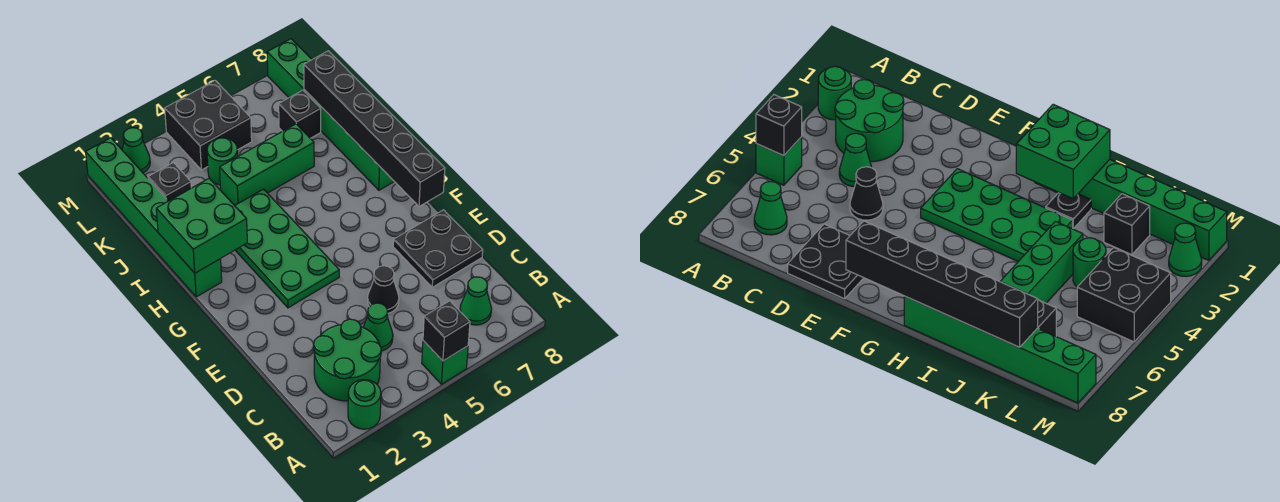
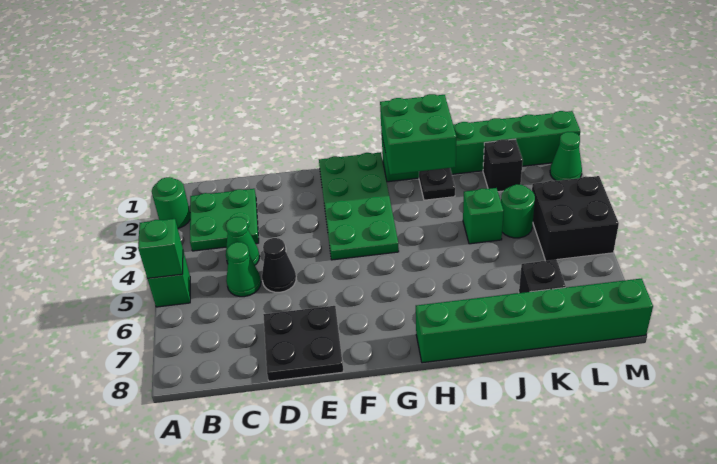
black brick A5 level 2 -> green brick A5 level 2
green round brick B2:C3 level 1 -> green plate B2:C3 level 1
green cone B7 level 1 -> green cone C5 level 1
green plate F3:I4 level 1 -> green plate F1:G4 level 1
black brick F8:K8 level 2 -> none
green brick J4:J6 level 1 -> green brick J4 level 1

